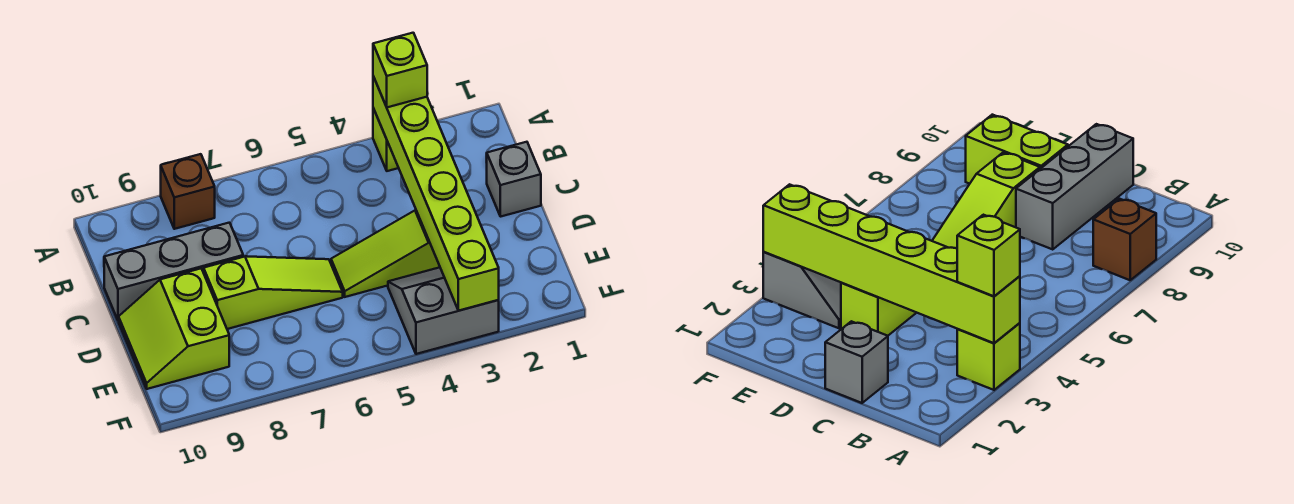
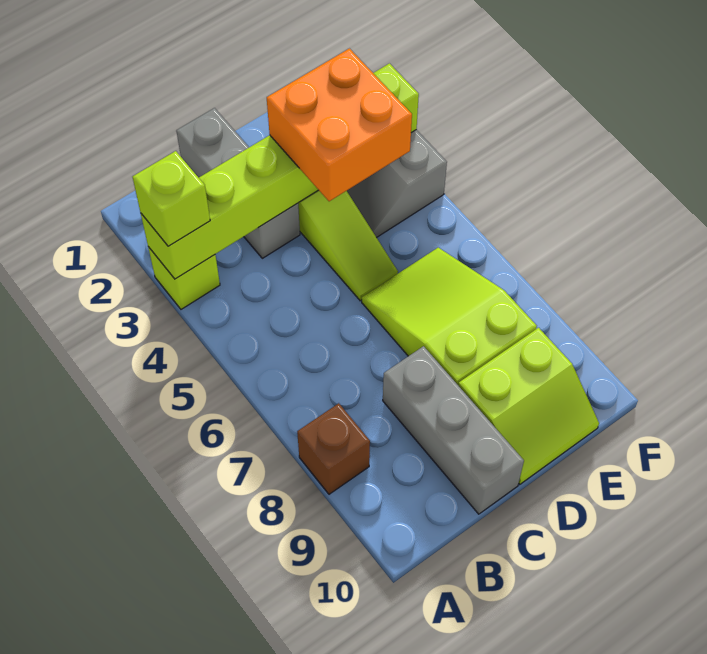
grey brick C1 level 1 -> grey brick C1:C3 level 1
none -> orange brick D3:E4 level 3
lime slope D6:D8 level 1 top 8 -> lime slope D6:E8 level 1 top 8

